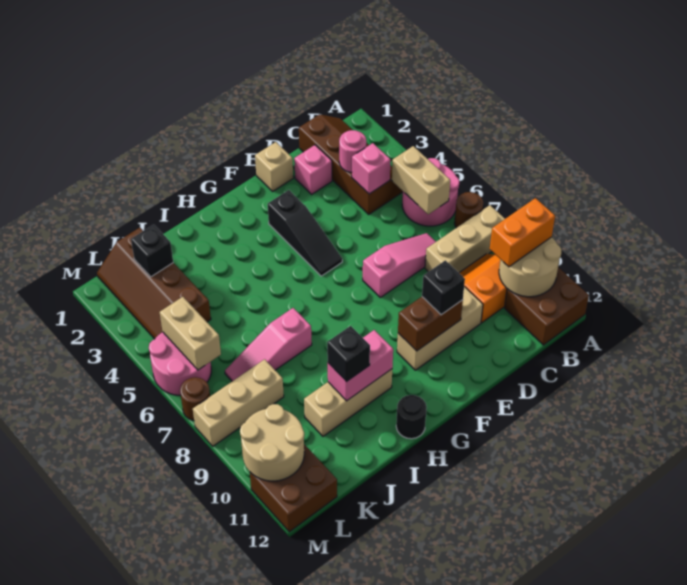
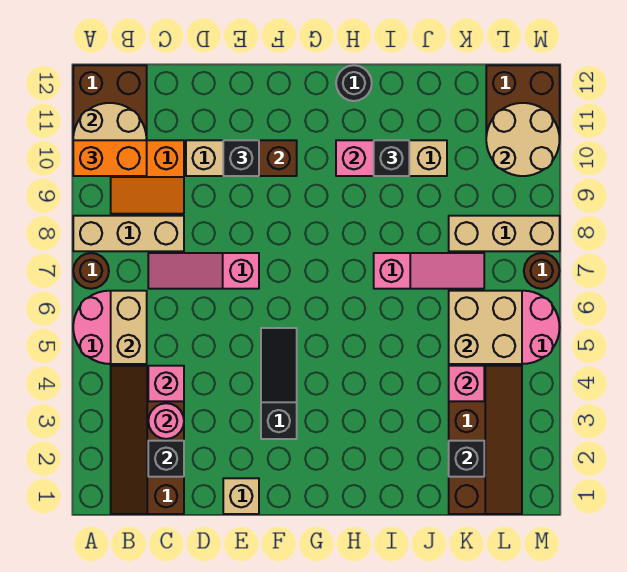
none -> black brick C2 level 2
pink brick D2 level 1 -> pink brick K4 level 2
tan brick L5:L6 level 2 -> tan brick K5:L6 level 2

